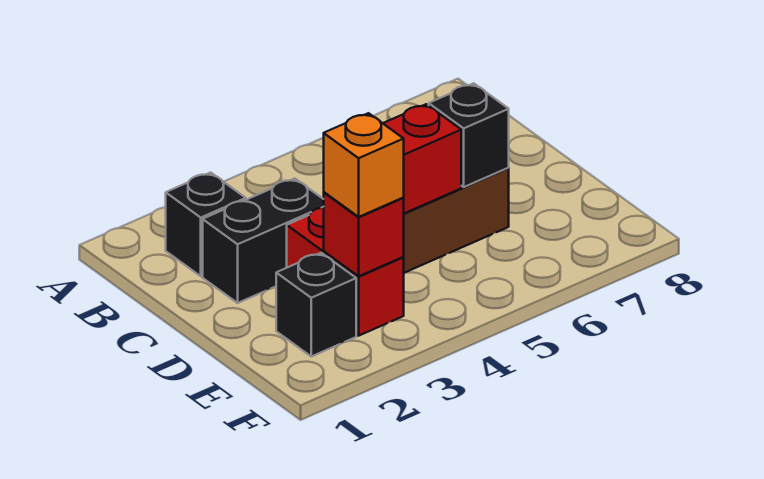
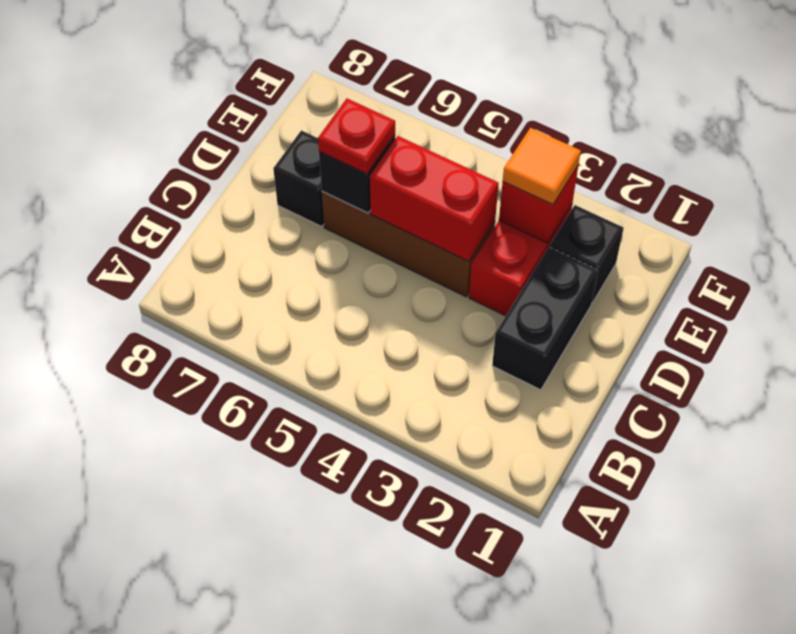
black brick B2 level 1 -> black brick D7 level 1
black brick C2:C3 level 1 -> black brick C2:D2 level 1
none -> red plate D6 level 3
orange brick E3 level 3 -> orange tile E3 level 3

